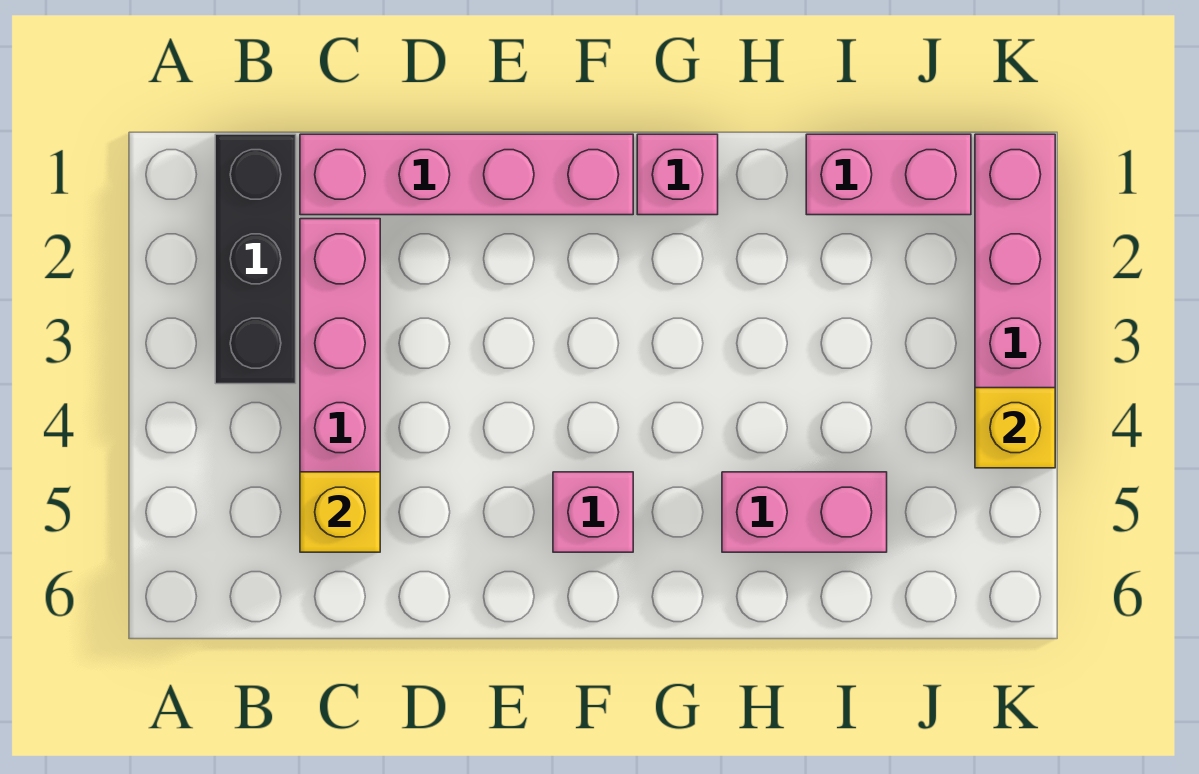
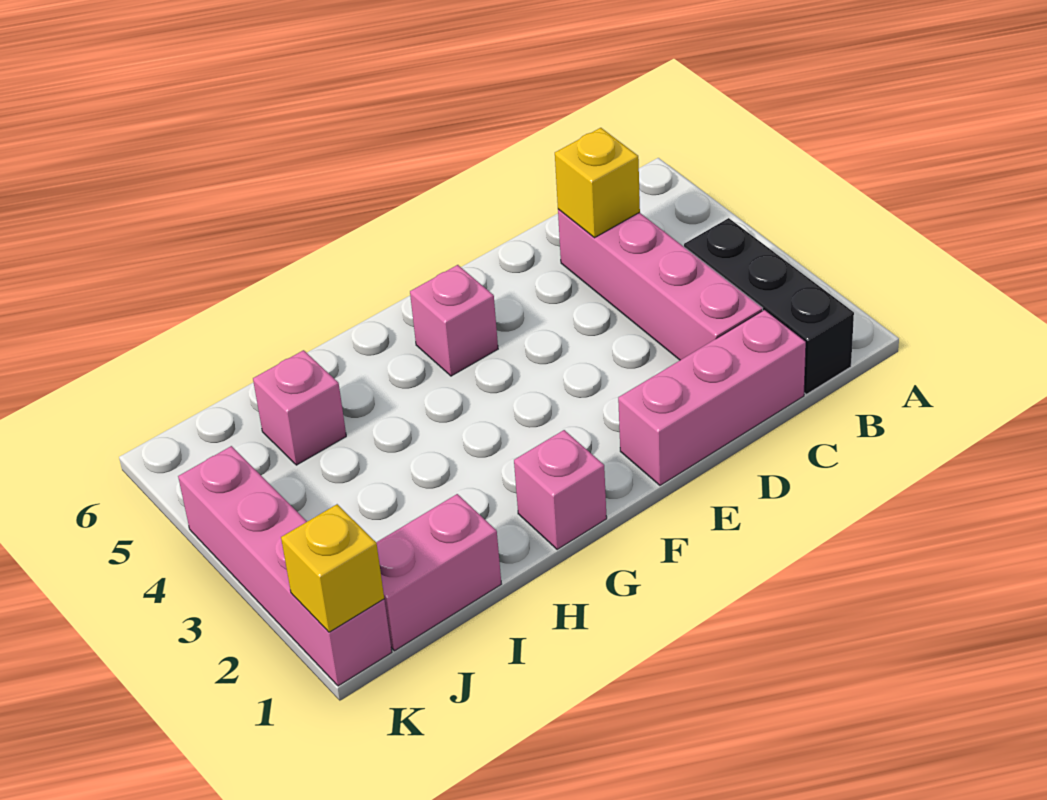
pink brick C1:F1 level 1 -> pink brick C1:E1 level 1
pink brick H5:I5 level 1 -> pink brick I5 level 1
yellow brick K4 level 2 -> yellow brick K1 level 2

